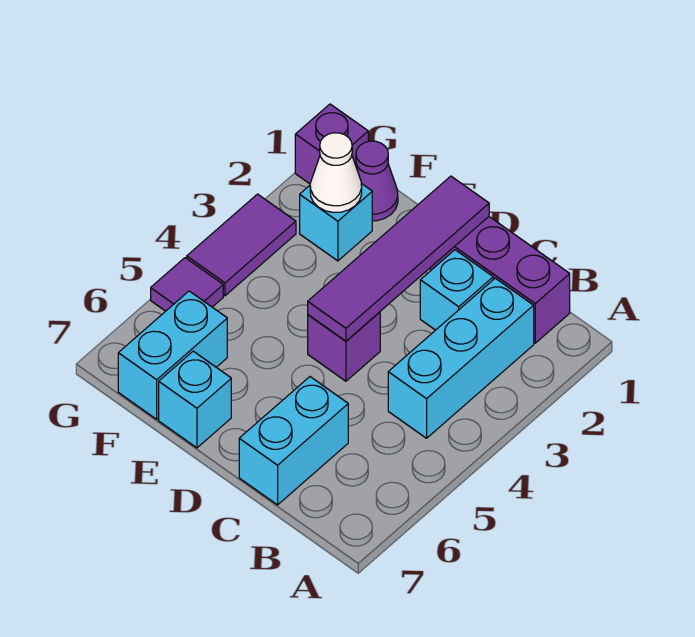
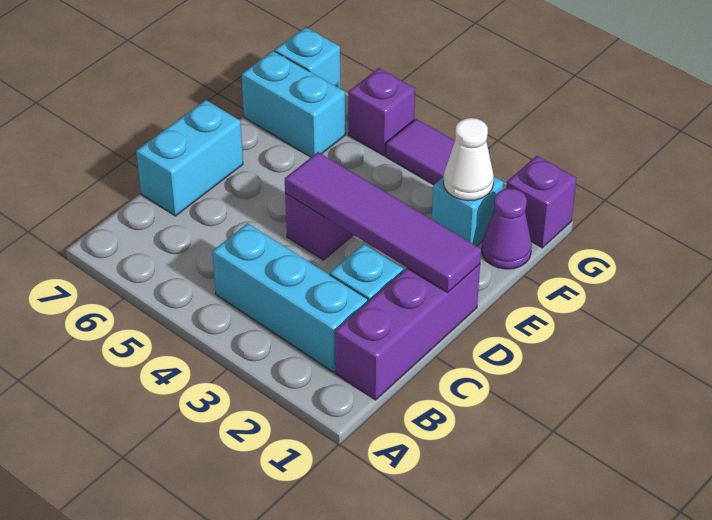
cyan brick C6:C7 level 1 -> cyan brick C7:D7 level 1
cyan brick E7 level 1 -> cyan brick G7 level 1
purple tile G5 level 1 -> purple brick G5 level 1

